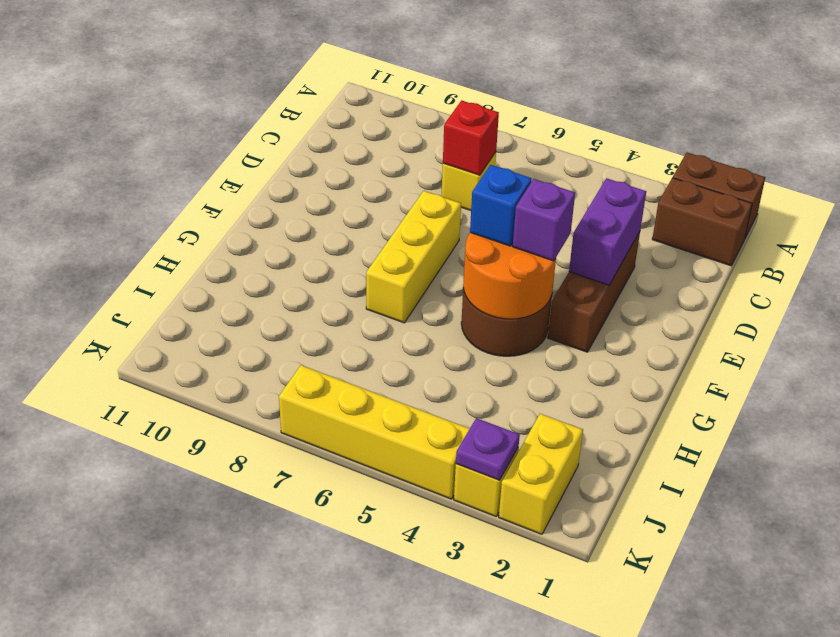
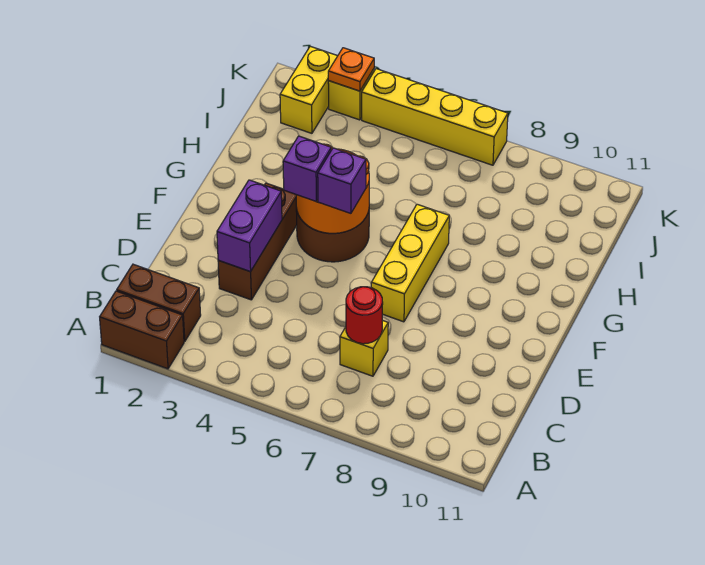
red brick C7 level 2 -> red round brick C7 level 2
blue brick F5 level 3 -> purple brick F5 level 3
purple plate K3 level 2 -> orange plate K3 level 2

